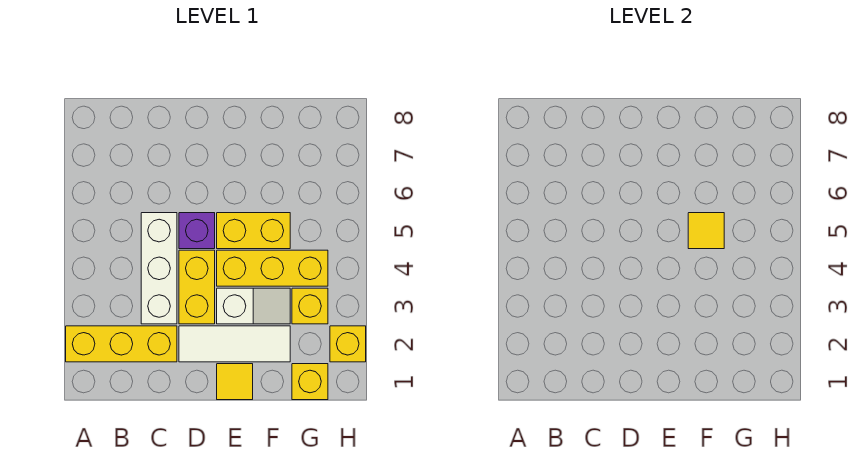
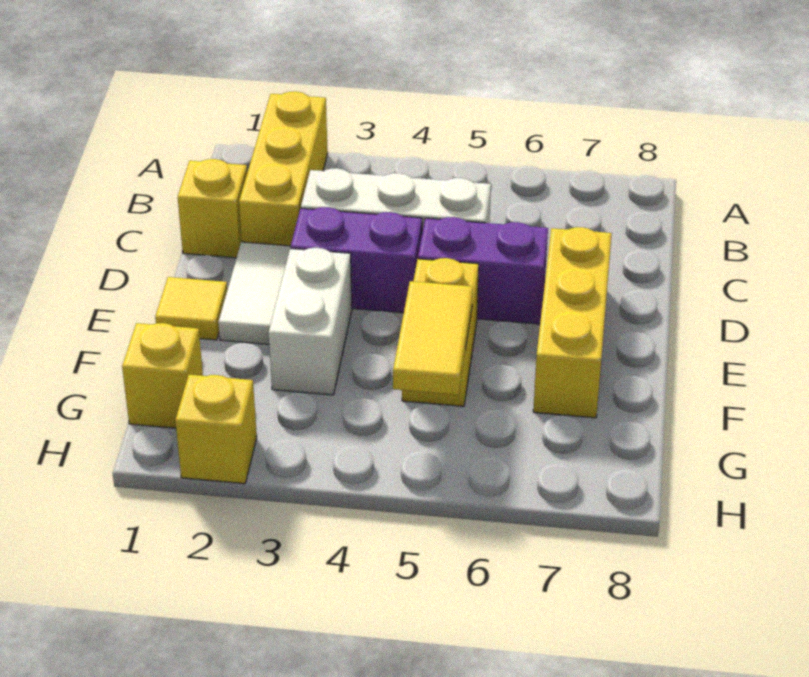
white tile D2:F2 level 1 -> white tile D2:E2 level 1
yellow brick D3:D4 level 1 -> purple brick D3:D4 level 1
purple brick D5 level 1 -> purple brick D5:D6 level 1
white slope E3:F3 level 1 top E -> white brick E3:F3 level 1
yellow brick E4:G4 level 1 -> yellow brick D7:F7 level 1
yellow tile F5 level 2 -> yellow tile F5:G5 level 2
yellow brick G3 level 1 -> yellow brick C1 level 1

